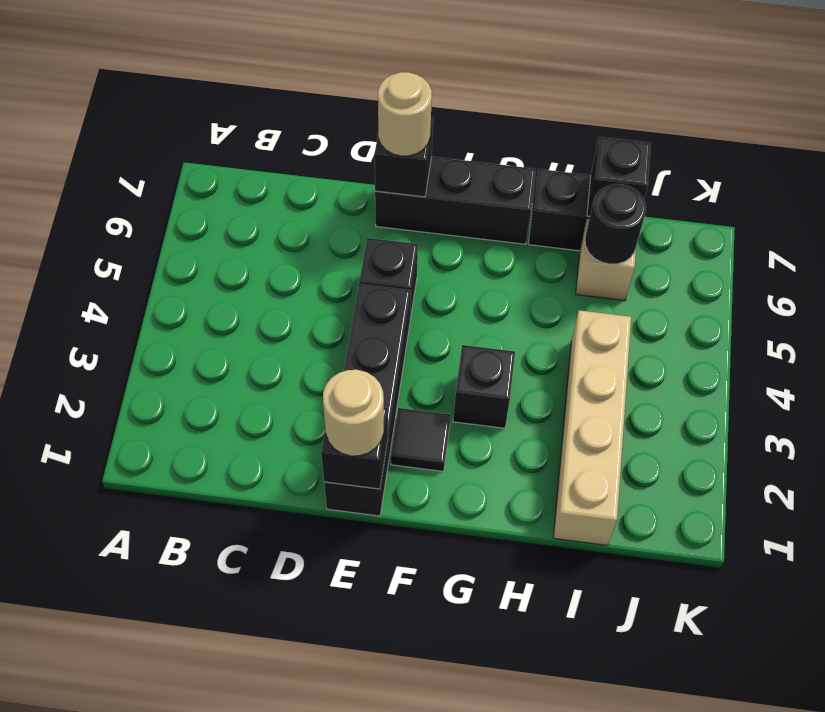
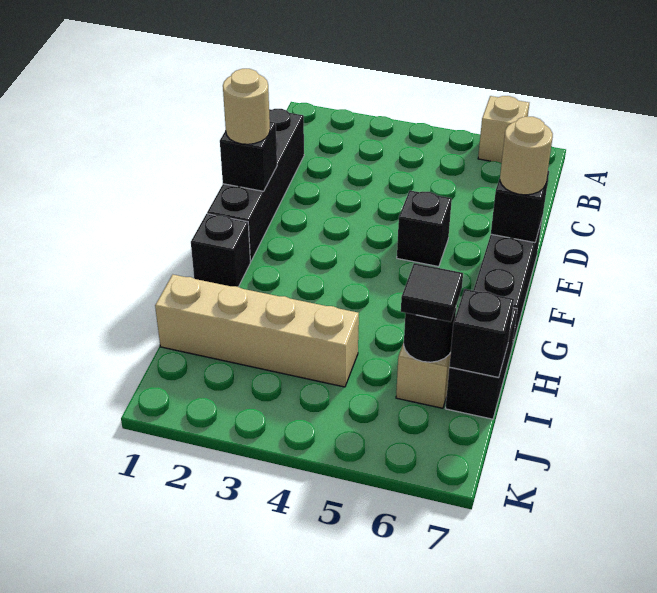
none -> tan brick A6 level 1
black brick E1:E4 level 1 -> black brick C1:F1 level 1
black tile F2 level 1 -> black tile I6 level 3
black brick G3 level 1 -> black brick G1 level 1

